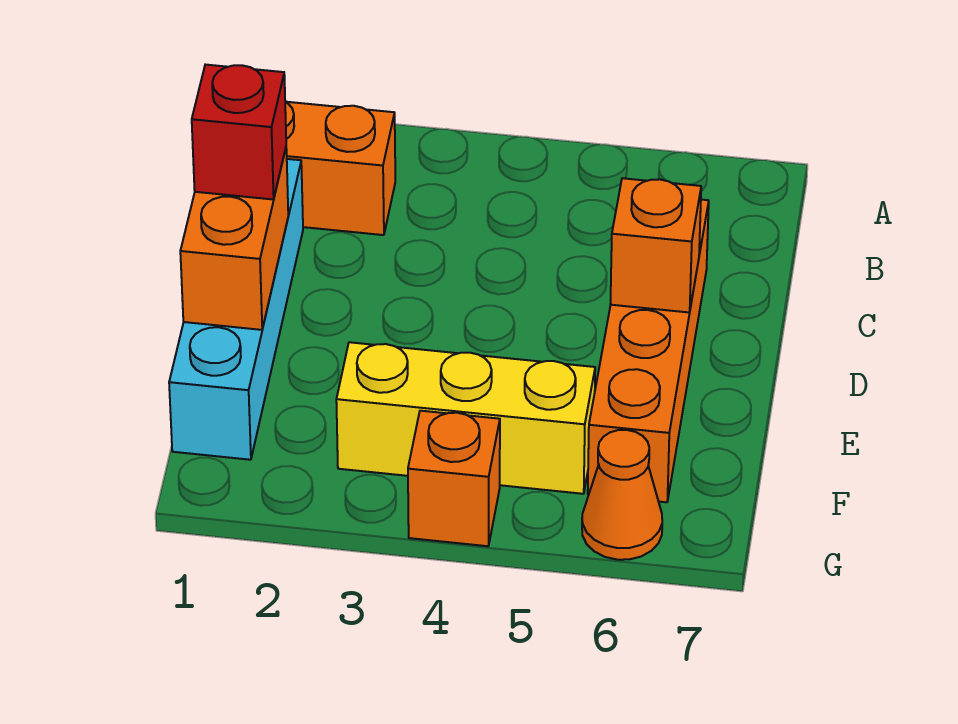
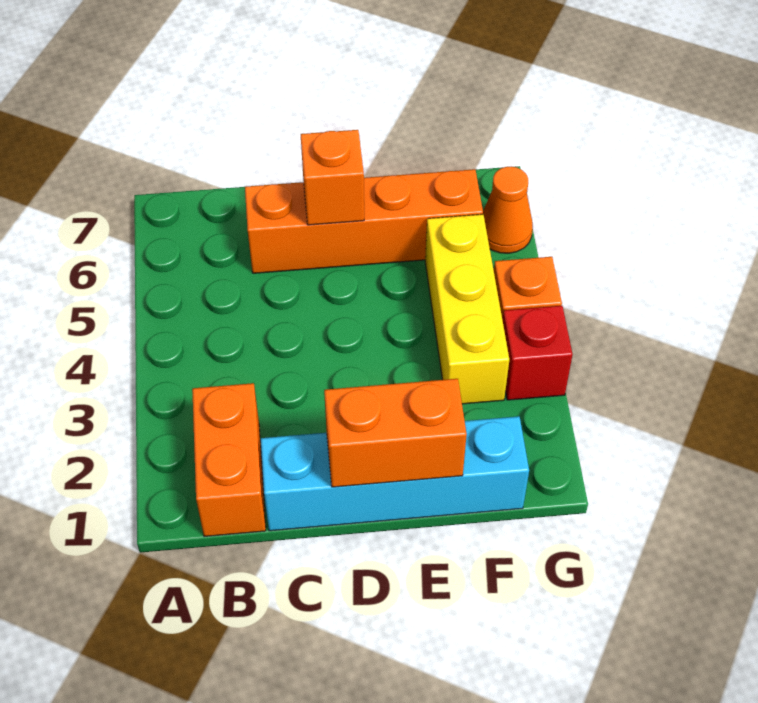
red brick D1 level 3 -> red brick G3 level 1

